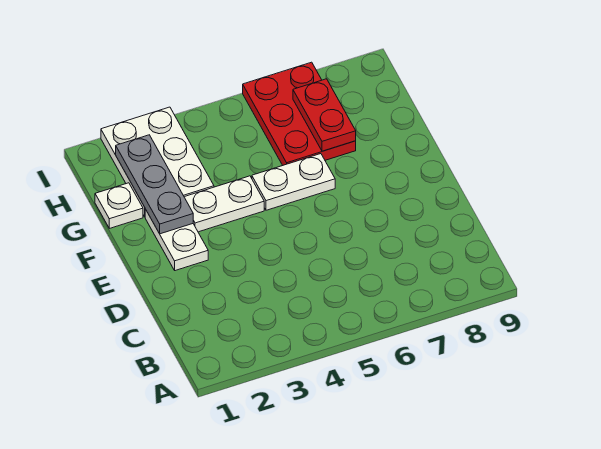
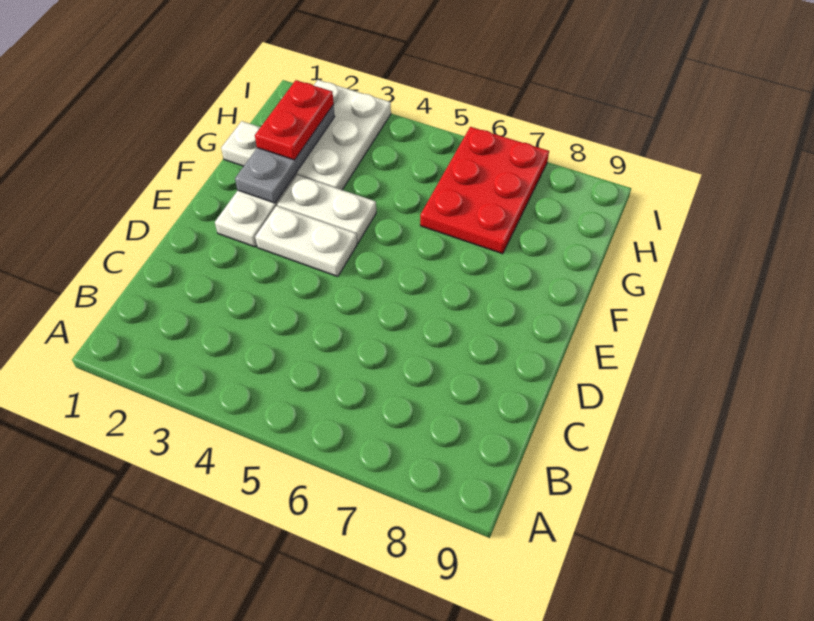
white plate F5:F6 level 1 -> white plate E3:E4 level 1
red plate G7:H7 level 2 -> red plate G2:H2 level 3

